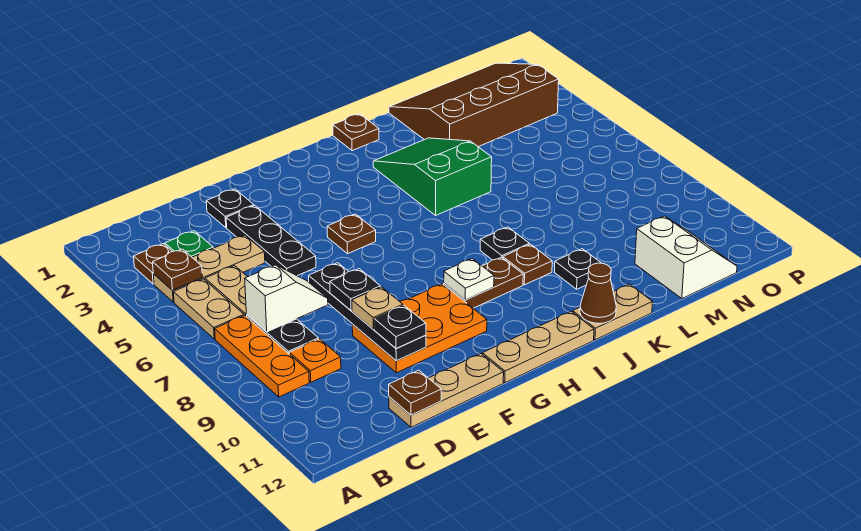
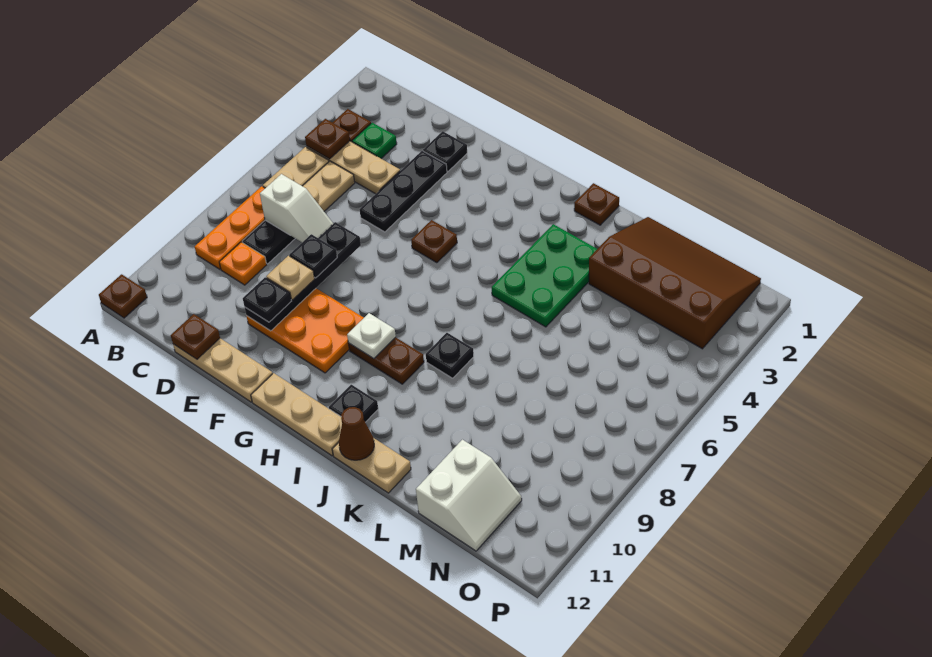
green slope J3:K5 level 1 top 5 -> green plate J3:K5 level 1
brown plate J9 level 1 -> brown plate A12 level 1
black plate K10 level 1 -> black plate I11 level 1

